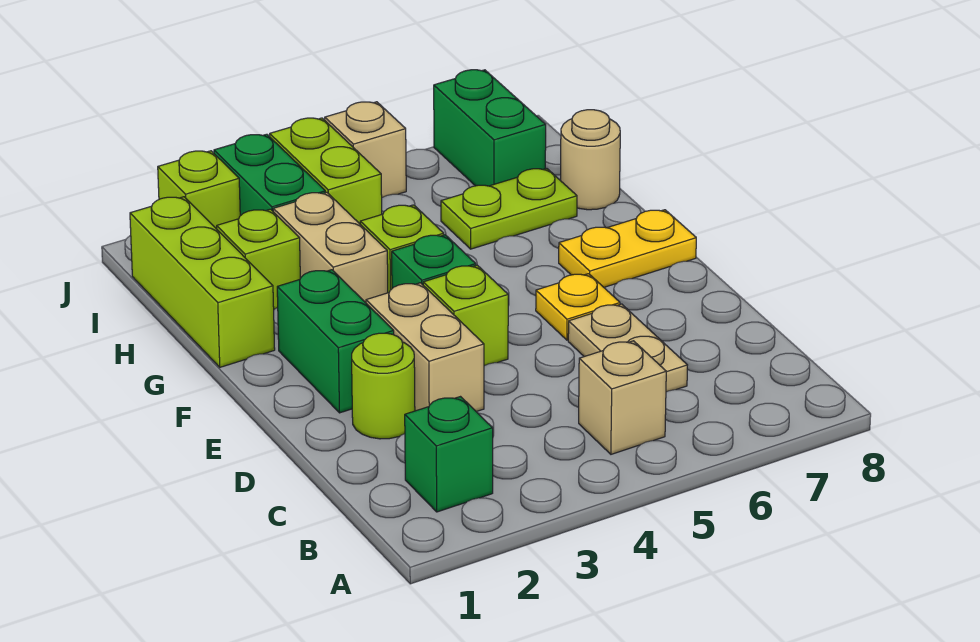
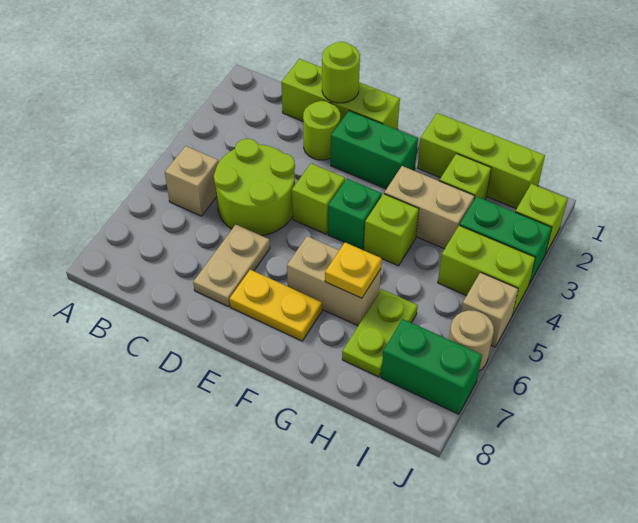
green brick B2 level 1 -> none
none -> lime brick C1:E1 level 1
none -> lime round brick C4:D5 level 1
tan plate C6:D6 level 1 -> tan plate D6:D7 level 1
none -> lime round brick D1 level 2
tan brick D3:E3 level 1 -> tan brick F6:G6 level 1
yellow plate E6 level 1 -> yellow plate G6 level 2
yellow plate F7:F8 level 1 -> yellow plate E7:F7 level 1
tan round brick H8 level 1 -> tan round brick J6 level 1

